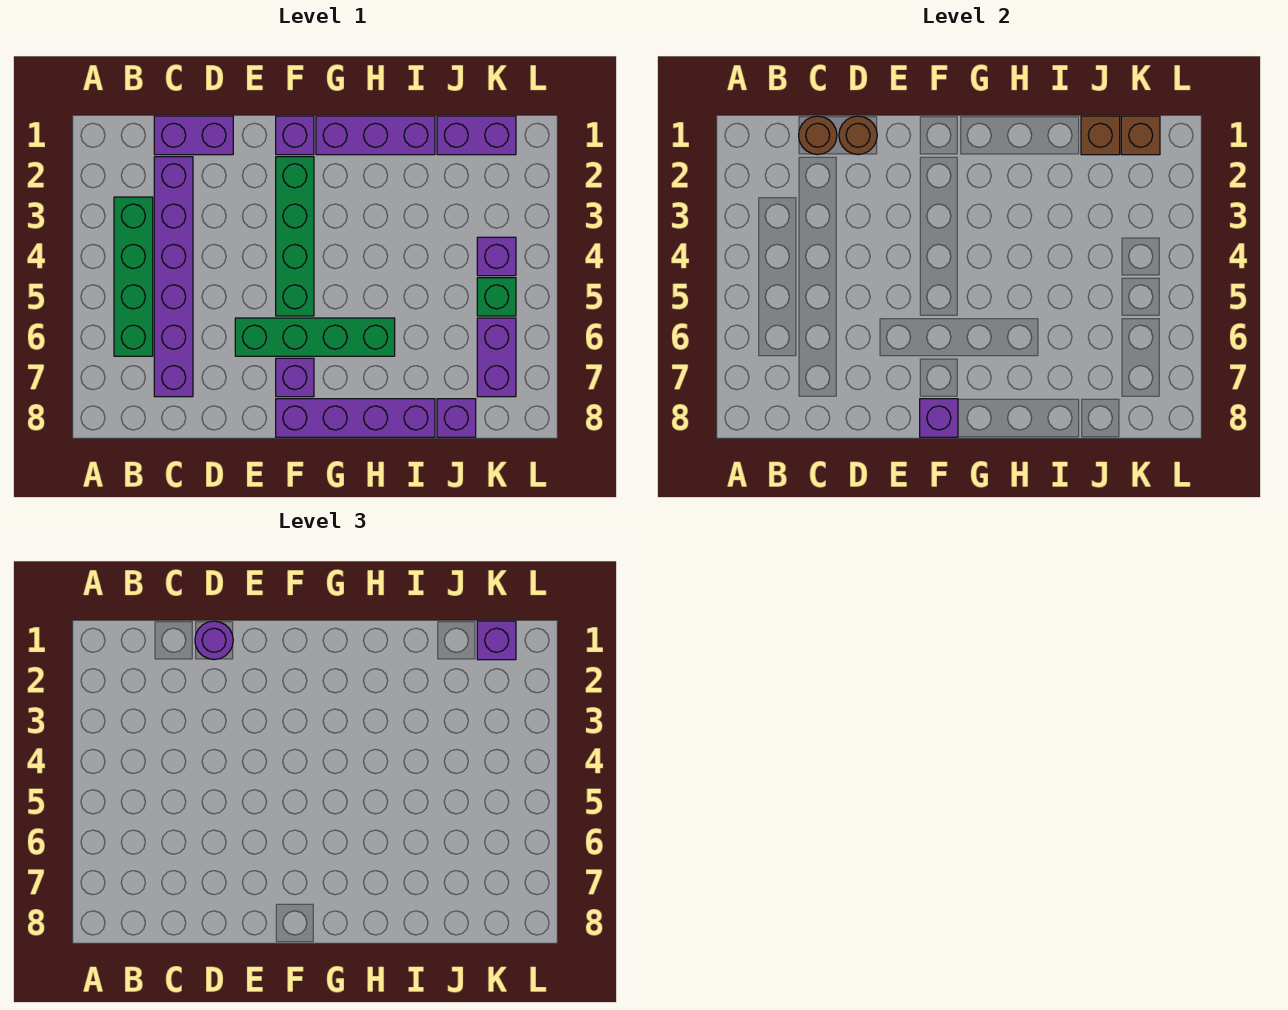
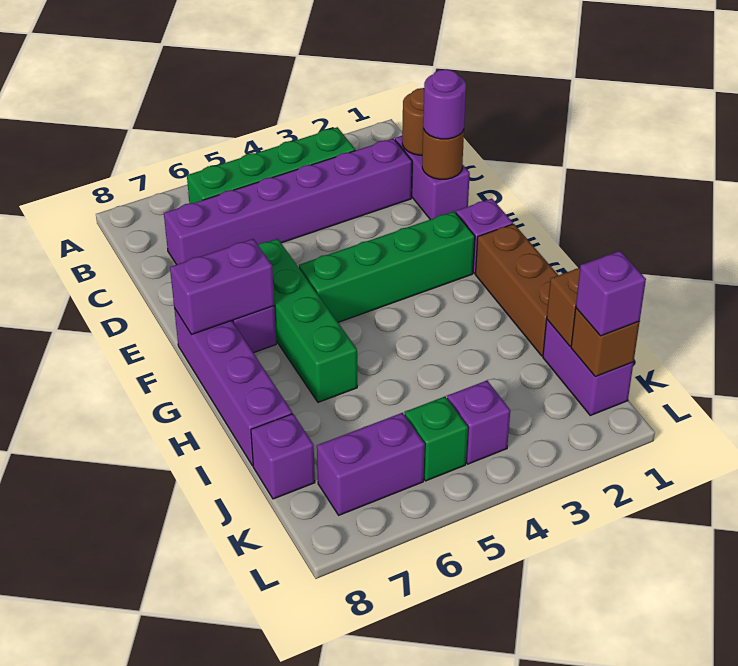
purple brick F8 level 2 -> purple brick F7:F8 level 2
purple brick G1:I1 level 1 -> brown brick G1:I1 level 1

